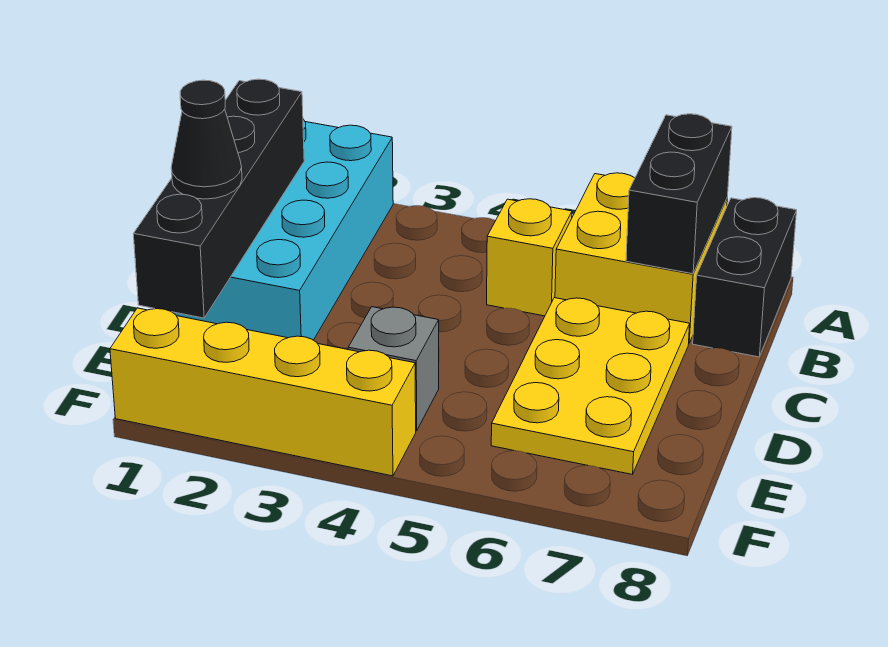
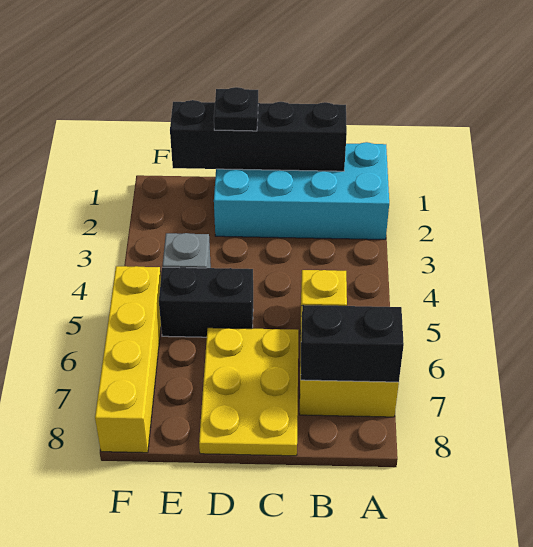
black brick A8:B8 level 1 -> black brick D5:E5 level 1
yellow plate C6:E7 level 1 -> yellow plate C6:D8 level 1
black cone D1 level 3 -> black plate D1 level 3
yellow brick F1:F4 level 1 -> yellow brick F5:F8 level 1

